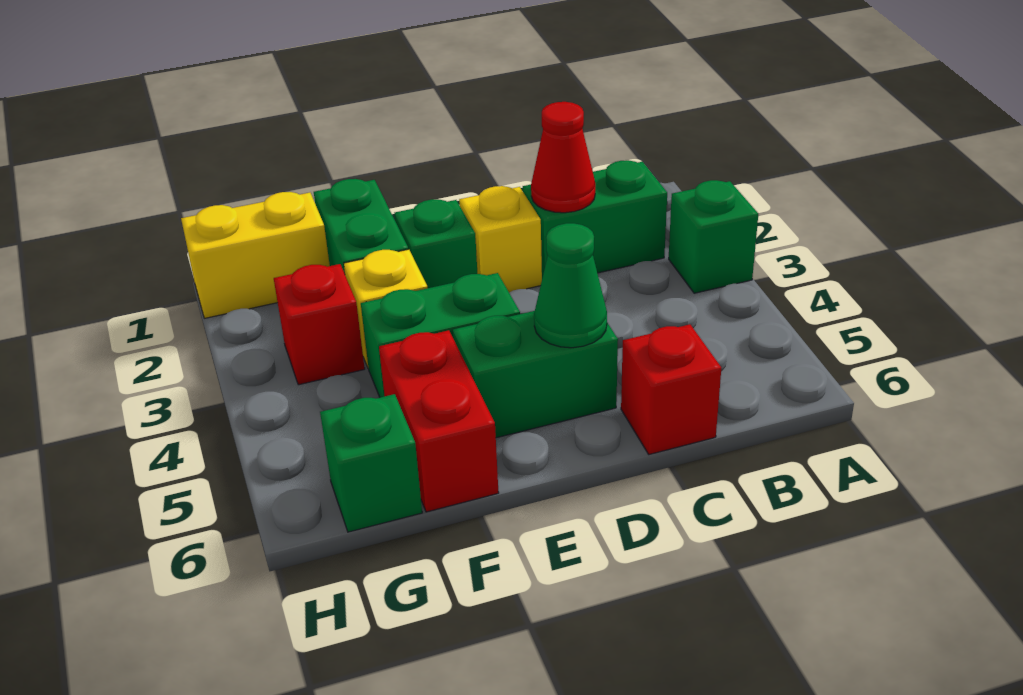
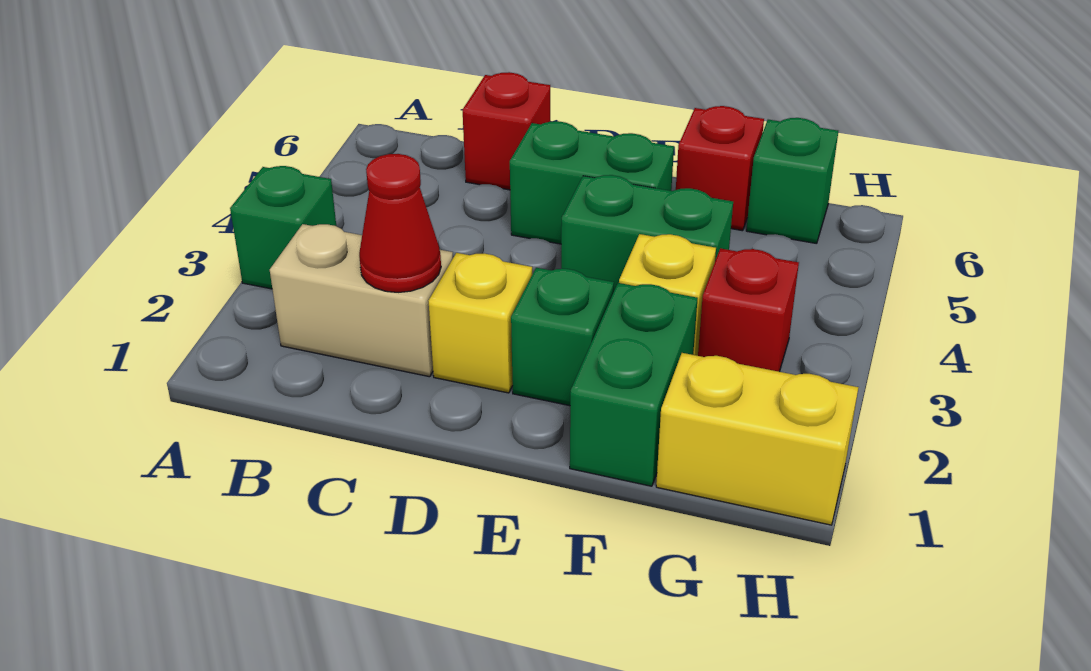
green brick B2:C2 level 1 -> tan brick B2:C2 level 1
green cone D5 level 2 -> none
red brick F5:F6 level 1 -> red brick F6 level 1

